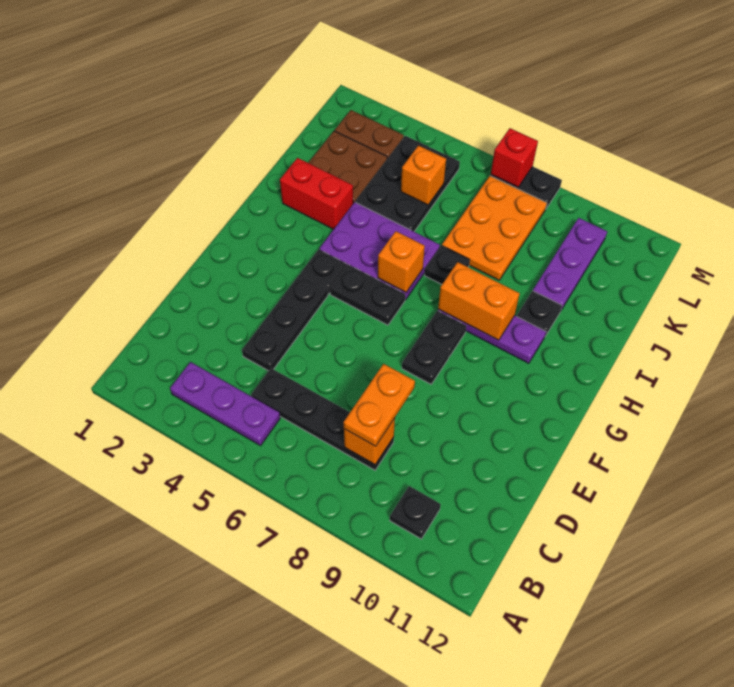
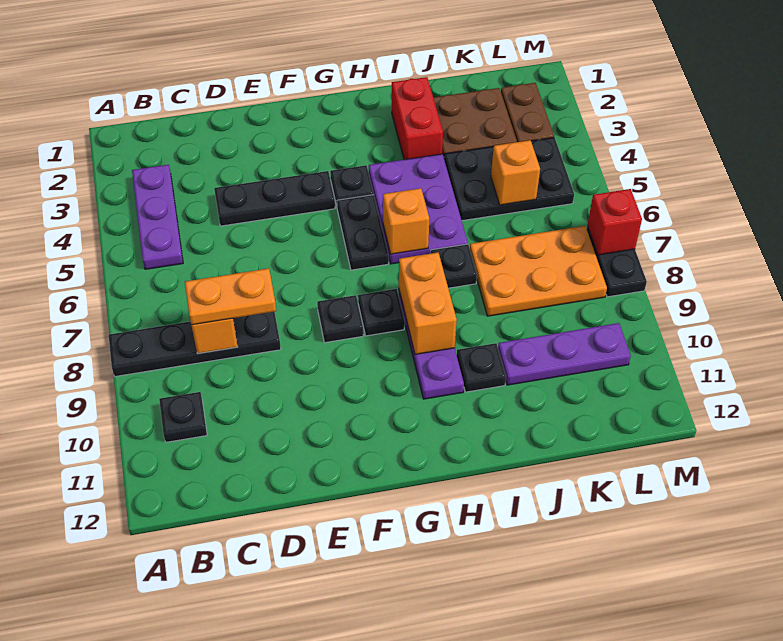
black plate C5:C8 level 1 -> black plate A8:D8 level 1

